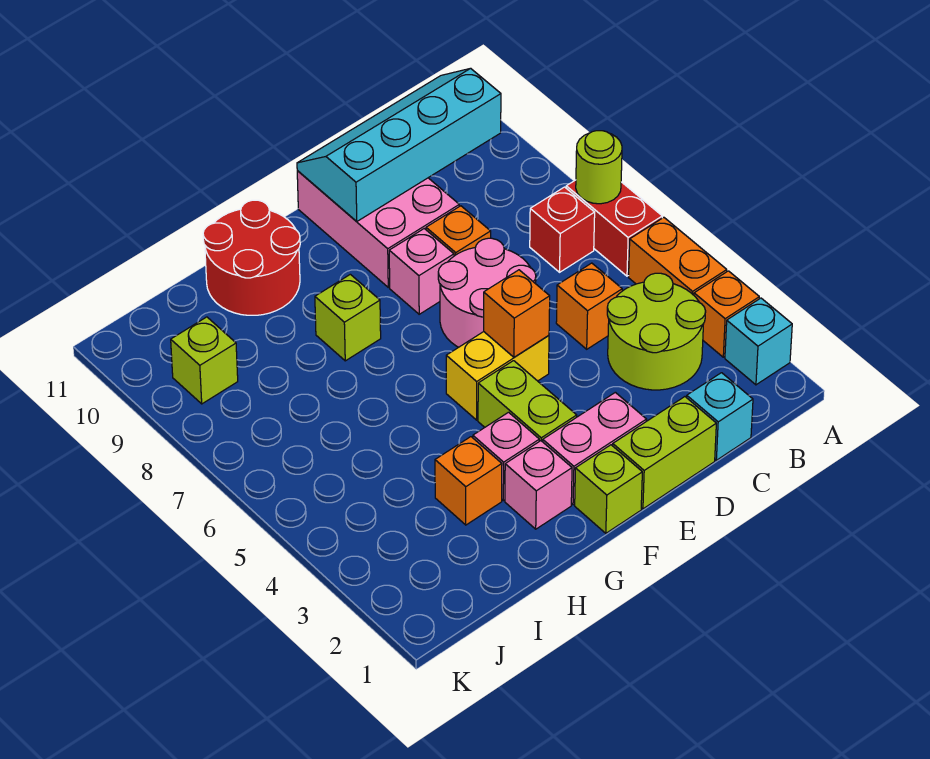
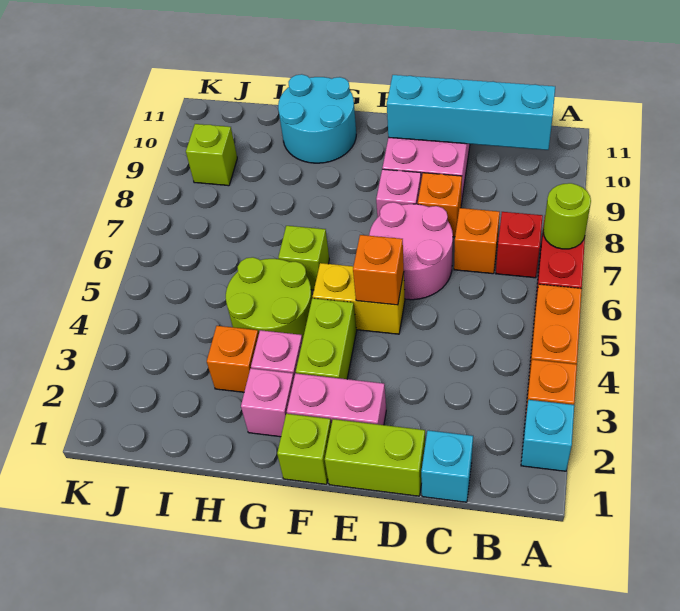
lime round brick B3:C4 level 1 -> lime round brick G4:H5 level 1
orange brick C5 level 1 -> orange brick C7 level 1
lime brick G8 level 1 -> lime brick G6 level 1
red round brick G10:H11 level 1 -> cyan round brick G10:H11 level 1

